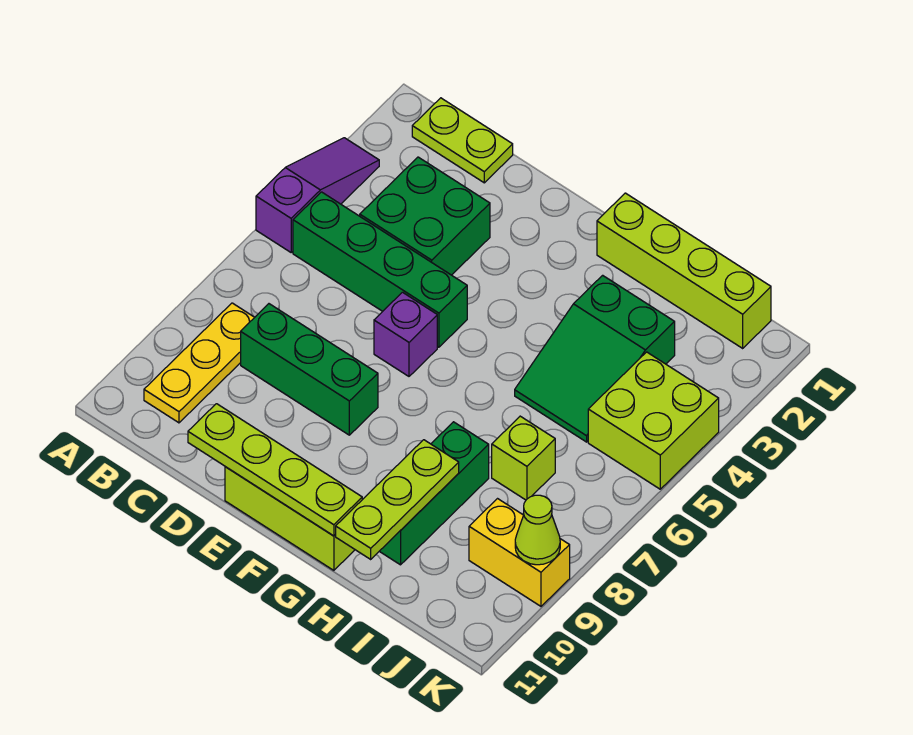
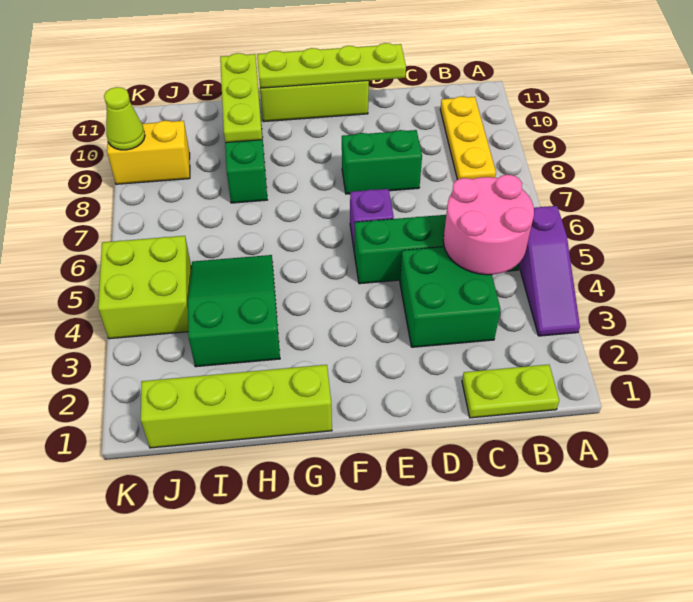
none -> pink round brick B4:C5 level 2
green brick C8:E8 level 1 -> green brick D8:E8 level 1
lime brick I7 level 1 -> none

